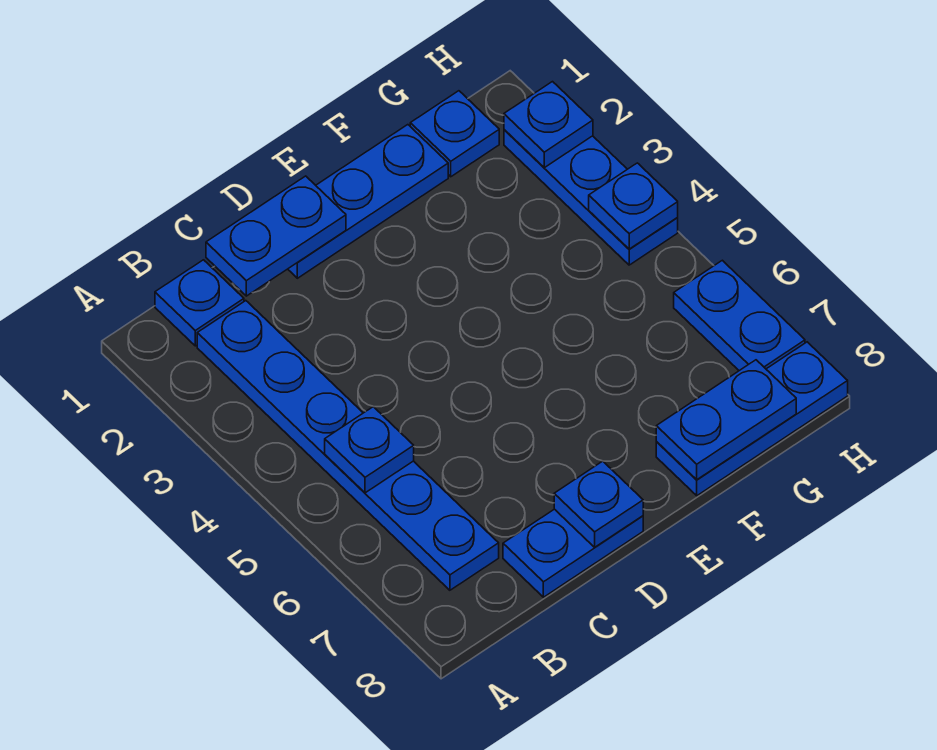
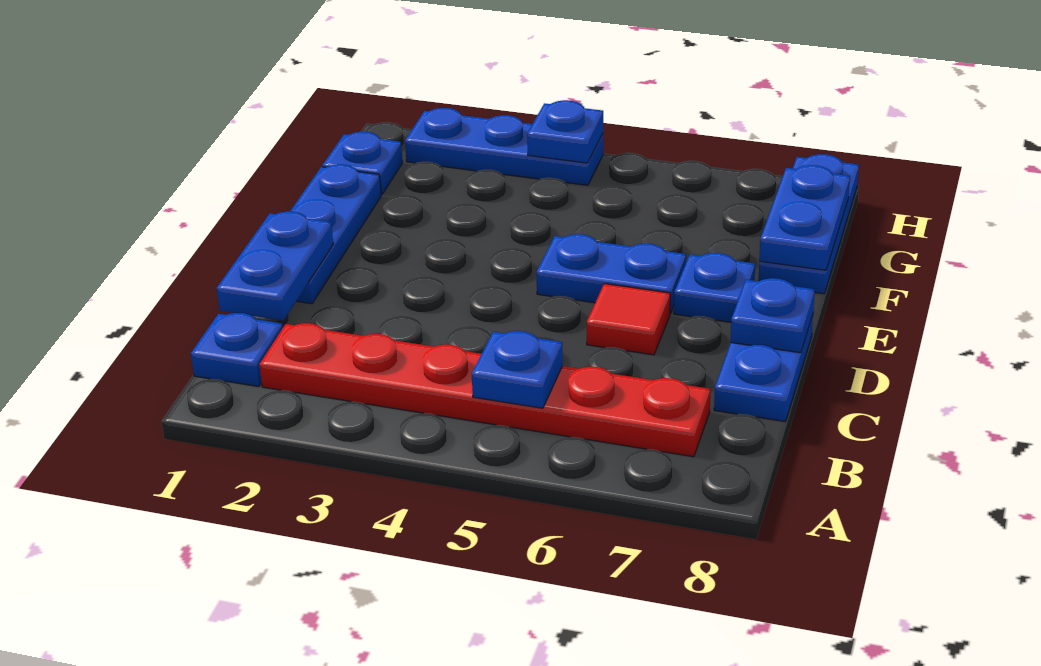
blue plate B2:B7 level 1 -> red plate B2:B7 level 1
none -> red tile D6 level 1
blue plate H2 level 2 -> blue plate E7 level 1
blue plate H6:H7 level 1 -> blue plate E5:E6 level 1

